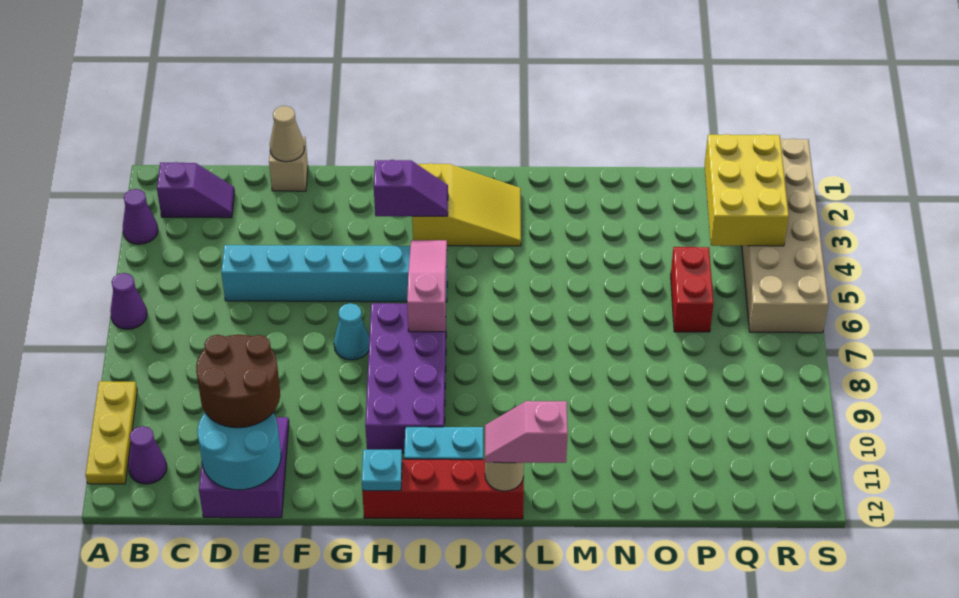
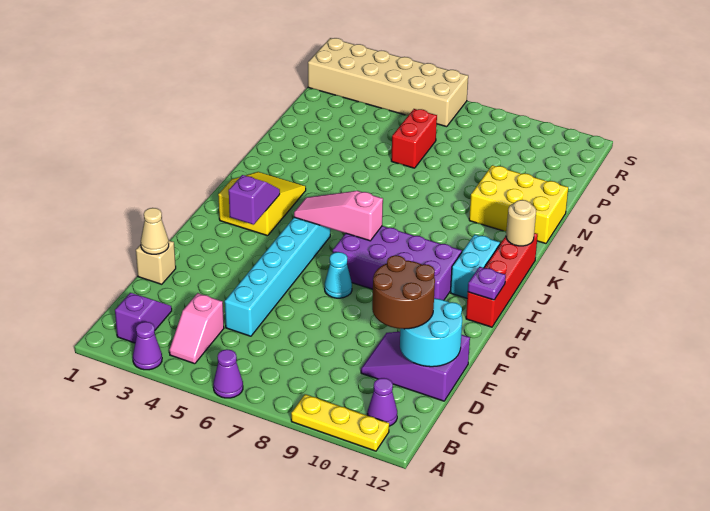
cyan plate H12 level 2 -> purple plate H12 level 2
pink slope K12:L12 level 3 top L -> pink slope B4:C4 level 1 top C
red brick P5:P6 level 1 -> red brick O6:P6 level 1
yellow brick Q2:R4 level 2 -> yellow brick M10:N12 level 1

